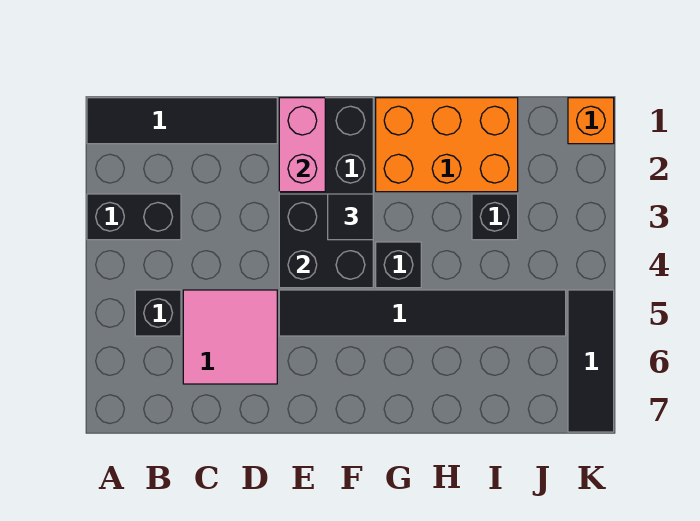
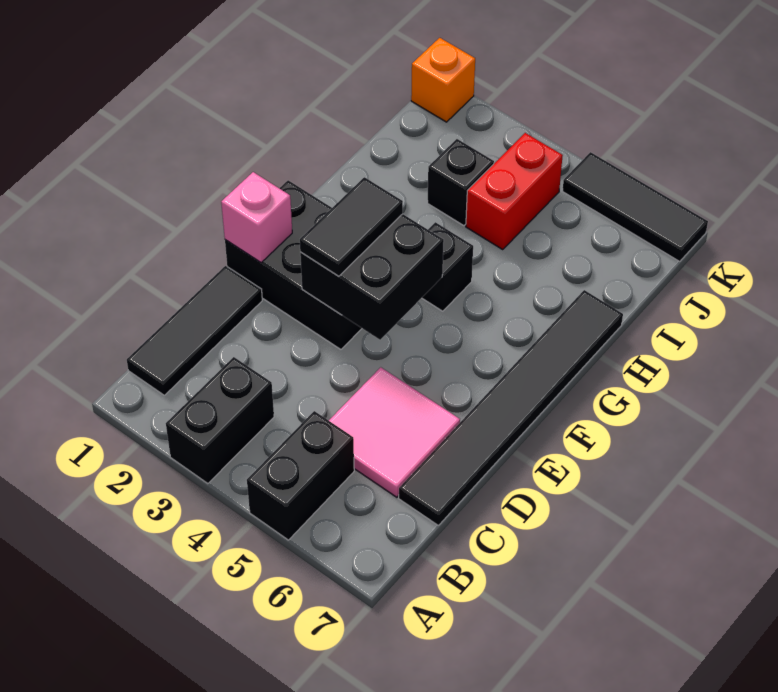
black tile A1:D1 level 1 -> black tile B1:D1 level 1
black brick B5 level 1 -> black brick A5:B5 level 1
pink brick E1:E2 level 2 -> pink brick E1 level 2
black tile E5:J5 level 1 -> black tile C7:H7 level 1
black tile F3 level 3 -> black tile E3:F3 level 3
orange brick G1:I2 level 1 -> none
none -> red brick I4:J4 level 1

